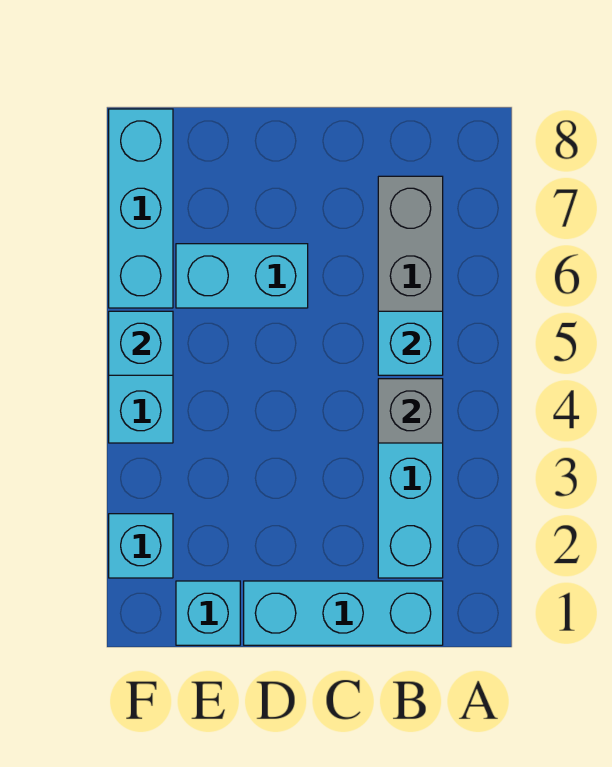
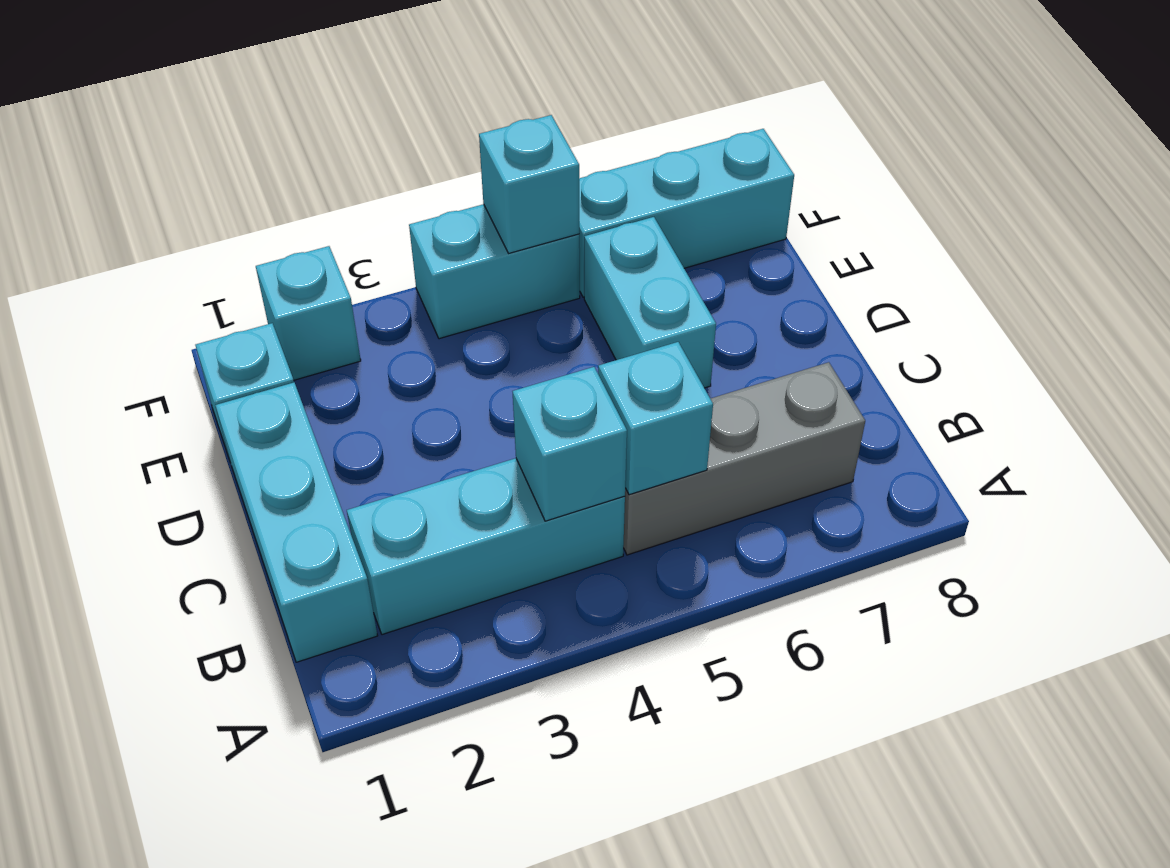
grey brick B4 level 2 -> cyan brick B4 level 2

